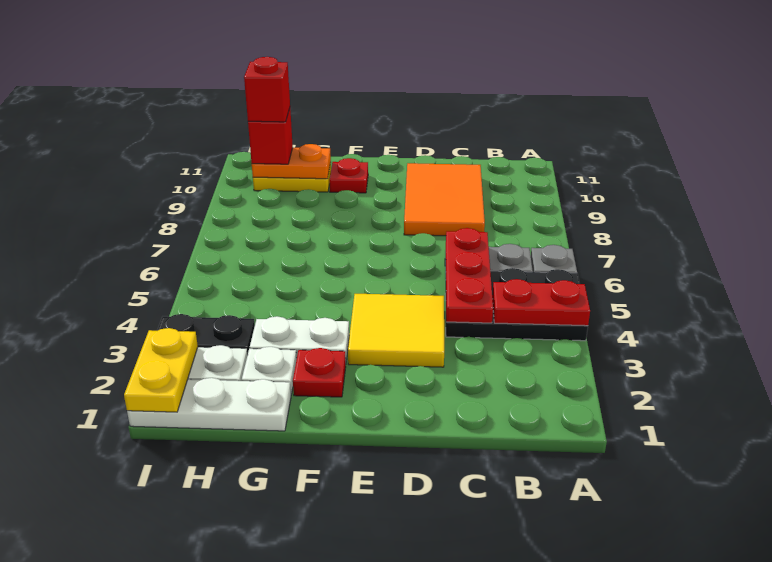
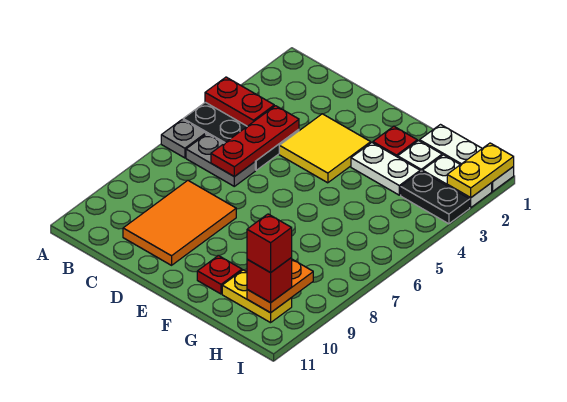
orange plate G10:H10 level 2 -> orange plate H9:H10 level 2

